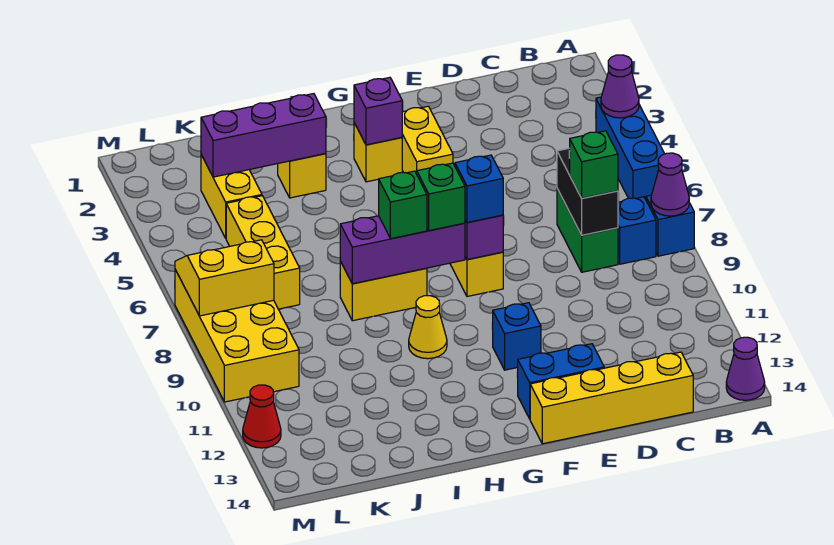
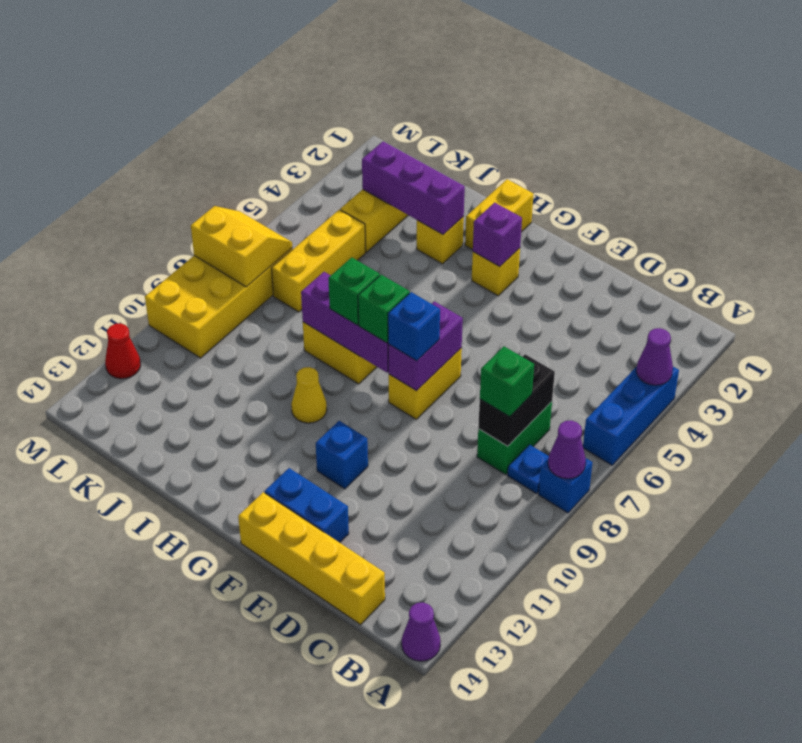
blue brick B8 level 1 -> blue plate B8 level 1
yellow brick F3:F4 level 1 -> yellow brick H1:H2 level 1

